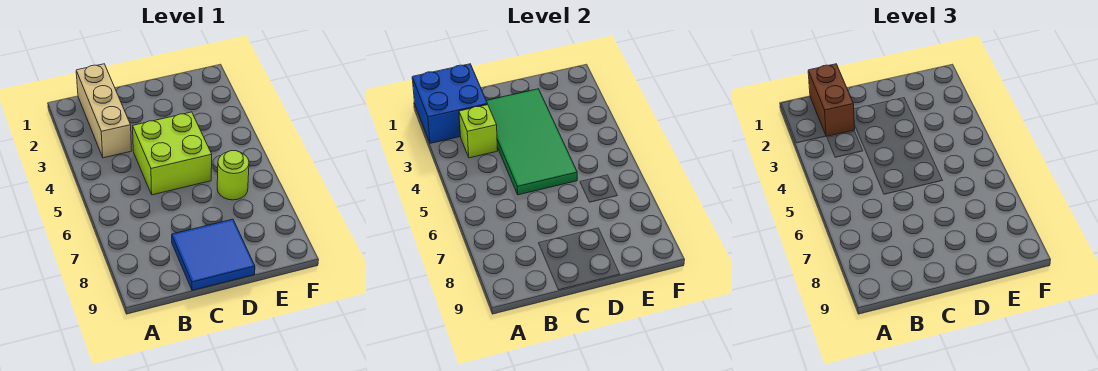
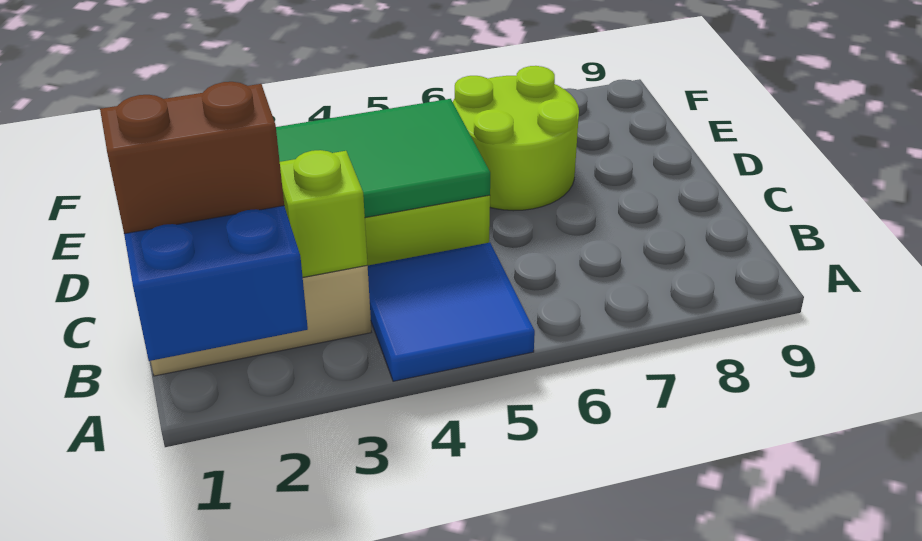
blue tile C8:D9 level 1 -> blue tile A4:B5 level 1
lime round brick E6 level 1 -> lime round brick D6:E7 level 1

